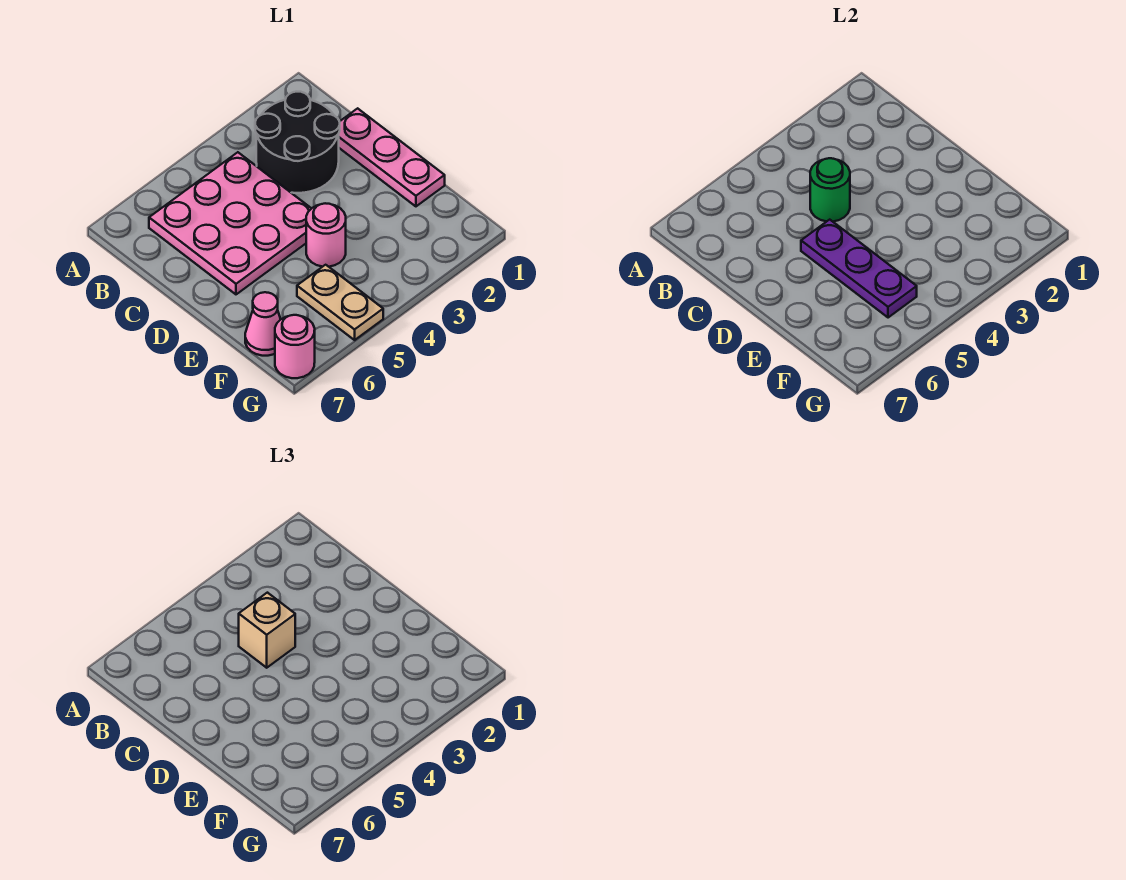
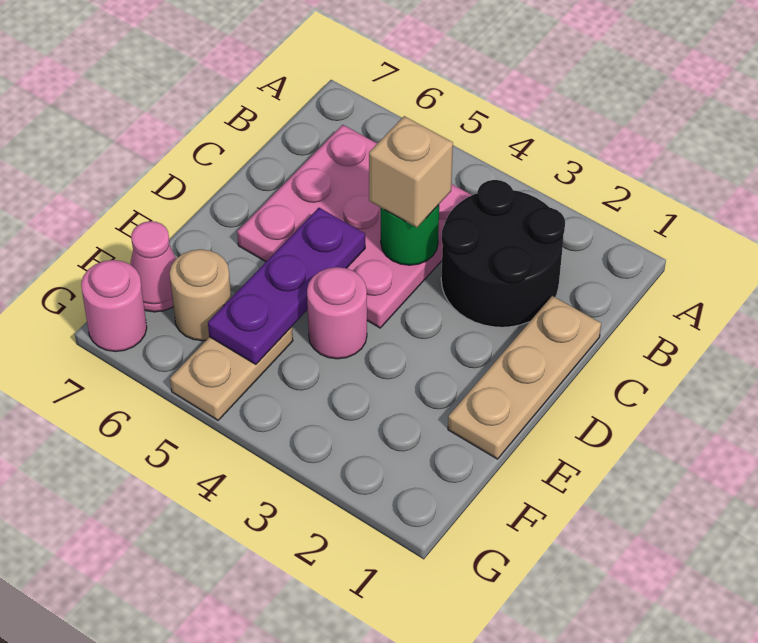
pink plate C1:E1 level 1 -> tan plate C1:E1 level 1
none -> tan round brick F6 level 1

